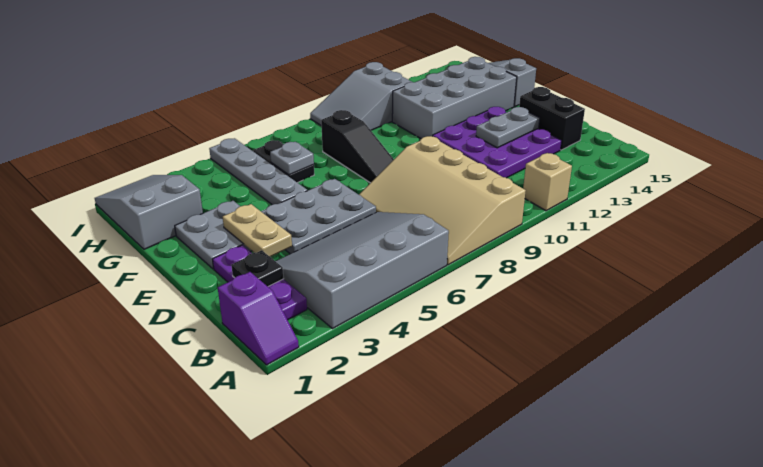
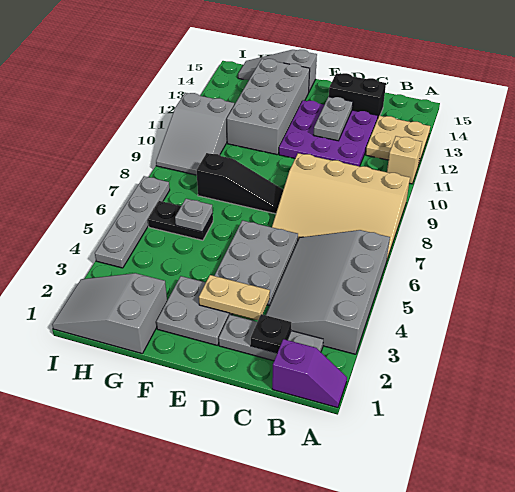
none -> tan plate A12:B13 level 1
purple plate B2:D2 level 1 -> grey plate B2:D2 level 1
grey plate F5:I5 level 1 -> grey plate I4:I7 level 1

